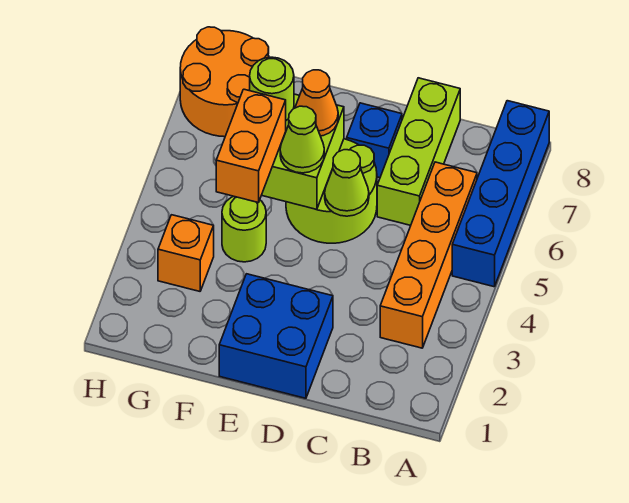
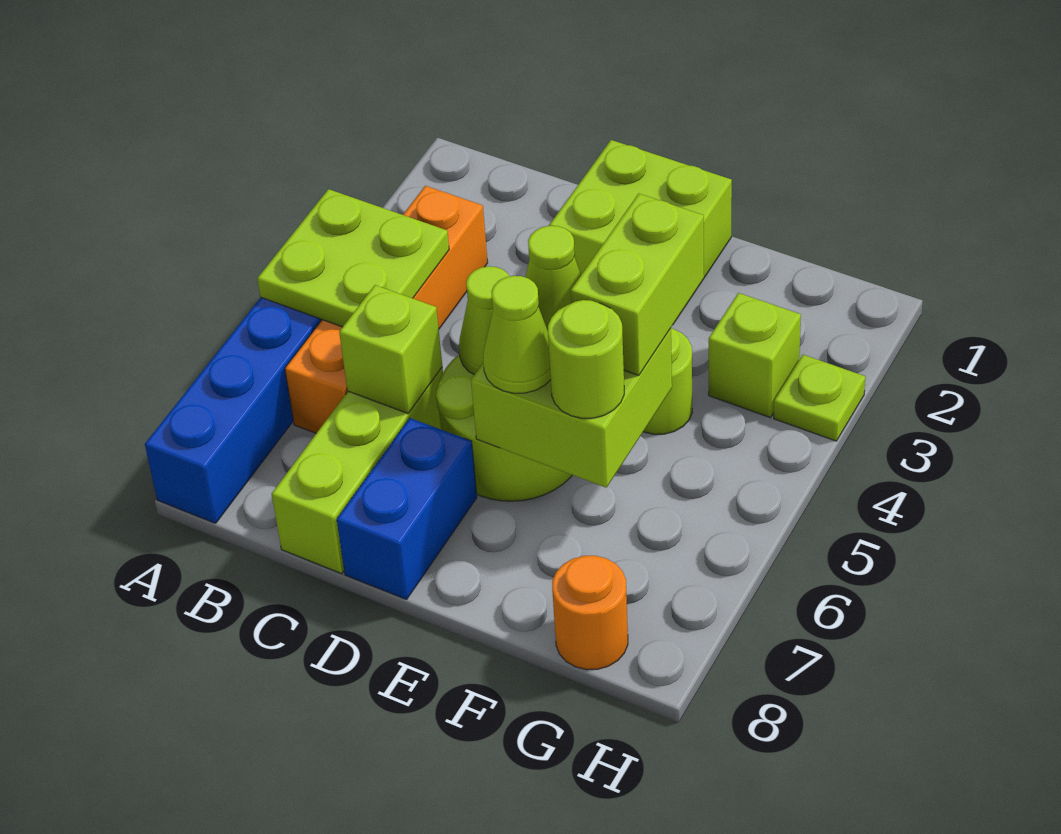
none -> lime plate A4:B5 level 2
none -> lime brick C6 level 2
blue brick D1:E2 level 1 -> lime brick D1:E2 level 1
blue brick D7 level 1 -> blue brick D7:D8 level 1
orange cone E6 level 3 -> lime cone E6 level 3
orange brick F4:F5 level 3 -> lime brick F4:F5 level 3
orange brick G3 level 1 -> lime brick G3 level 1
orange round brick G7:H8 level 1 -> orange round brick G8 level 1
none -> lime plate H3 level 1

